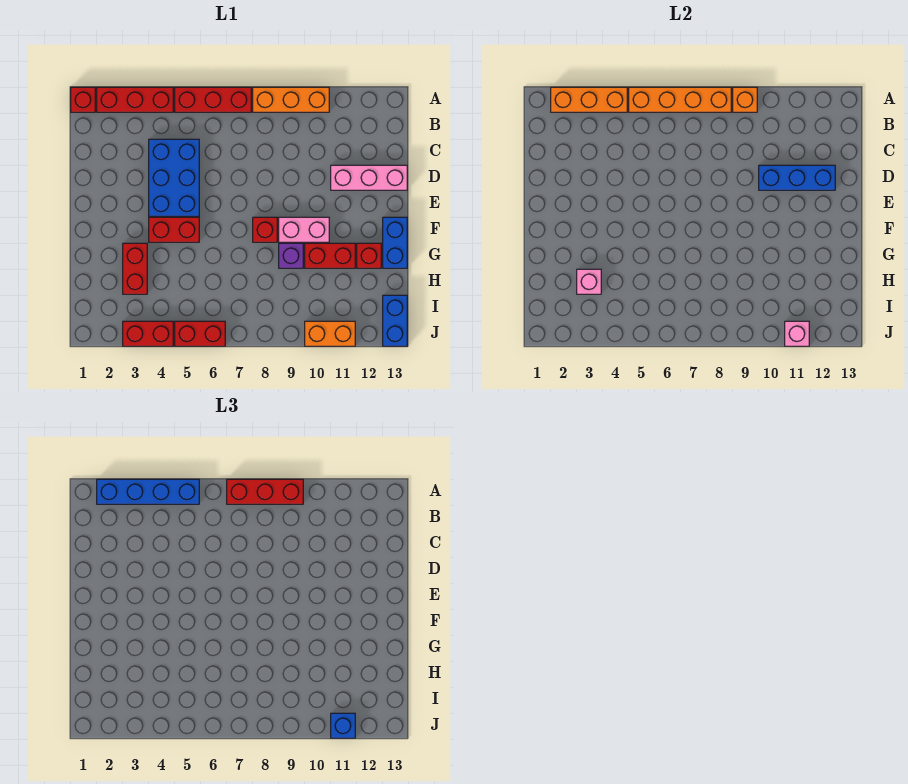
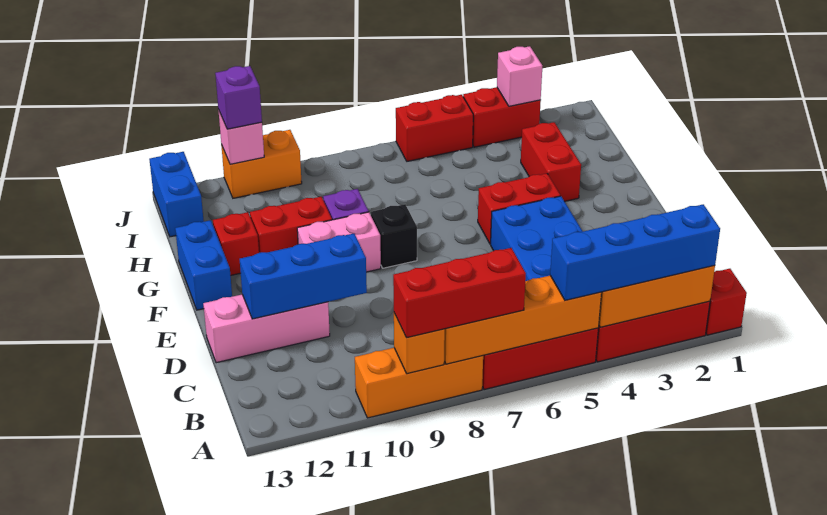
red brick F8 level 1 -> black brick F8 level 1
pink brick H3 level 2 -> pink brick J3 level 2
blue brick J11 level 3 -> purple brick J11 level 3

